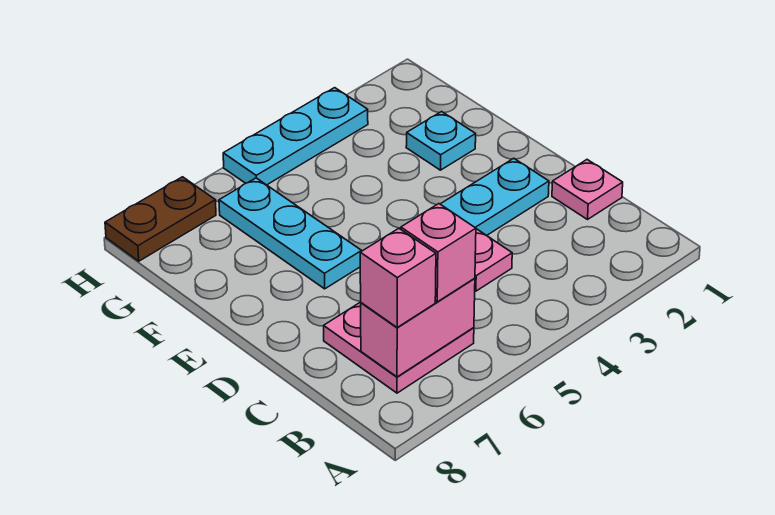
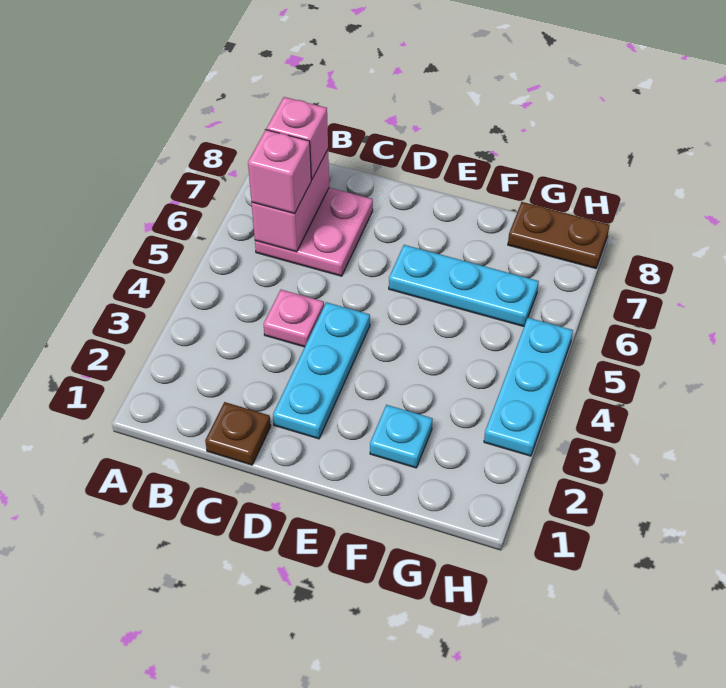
pink plate C1 level 1 -> brown plate C1 level 1
brown plate H7:H8 level 1 -> brown plate G8:H8 level 1

